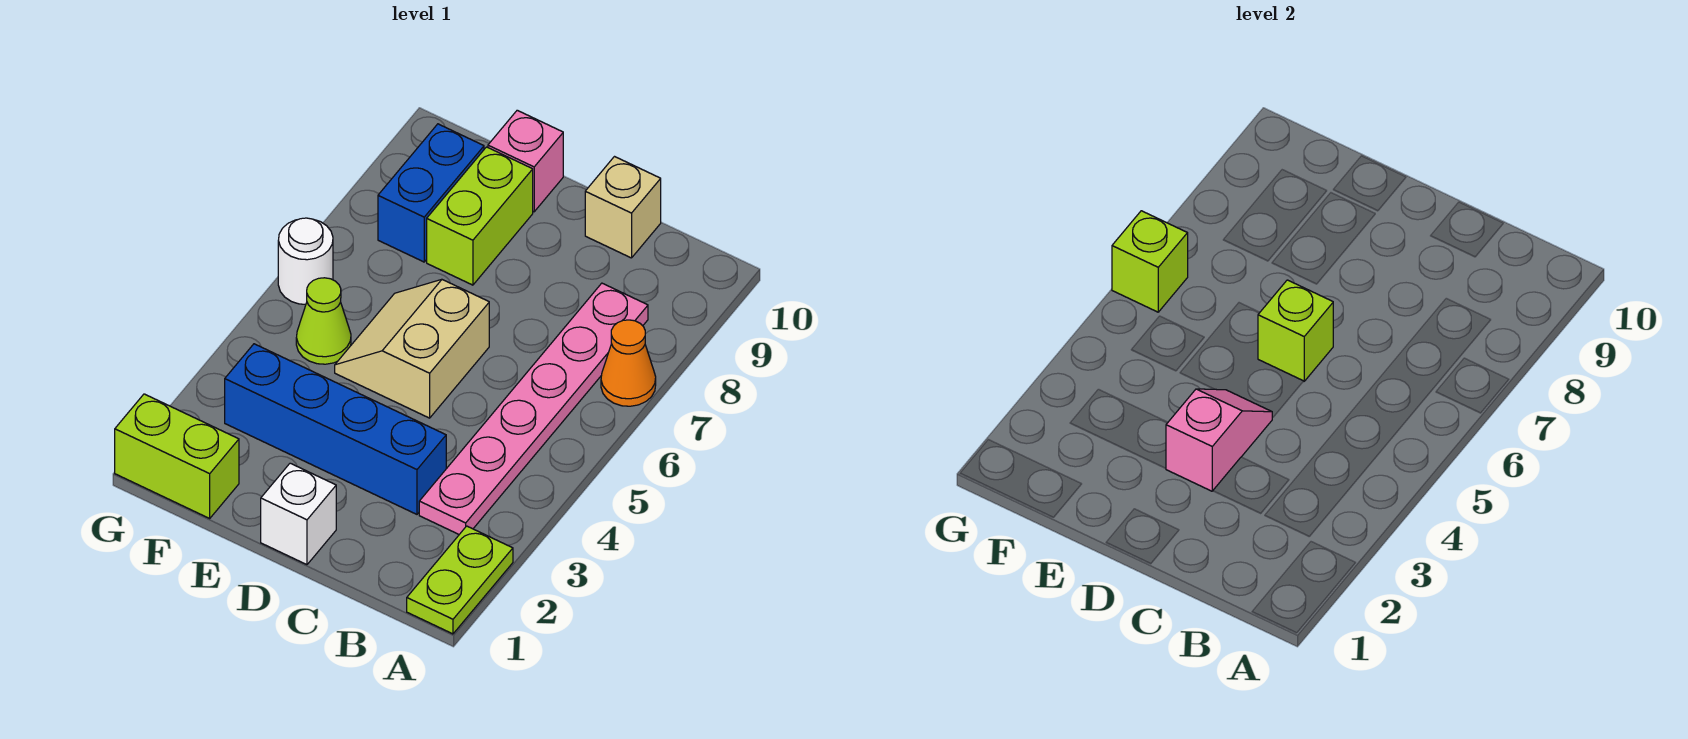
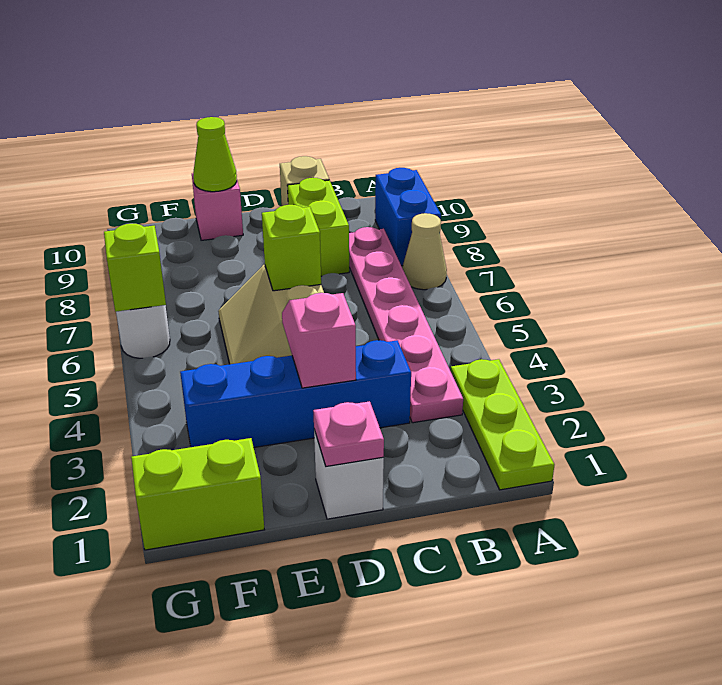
lime plate A1:A2 level 1 -> lime plate A1:A3 level 1
orange cone A7 level 1 -> tan cone A7 level 1
none -> pink plate D1 level 2
lime brick E8:E9 level 1 -> lime brick C8:C9 level 1
lime cone F5 level 1 -> lime cone E10 level 2
blue brick F8:F9 level 1 -> blue brick A8:A9 level 1

